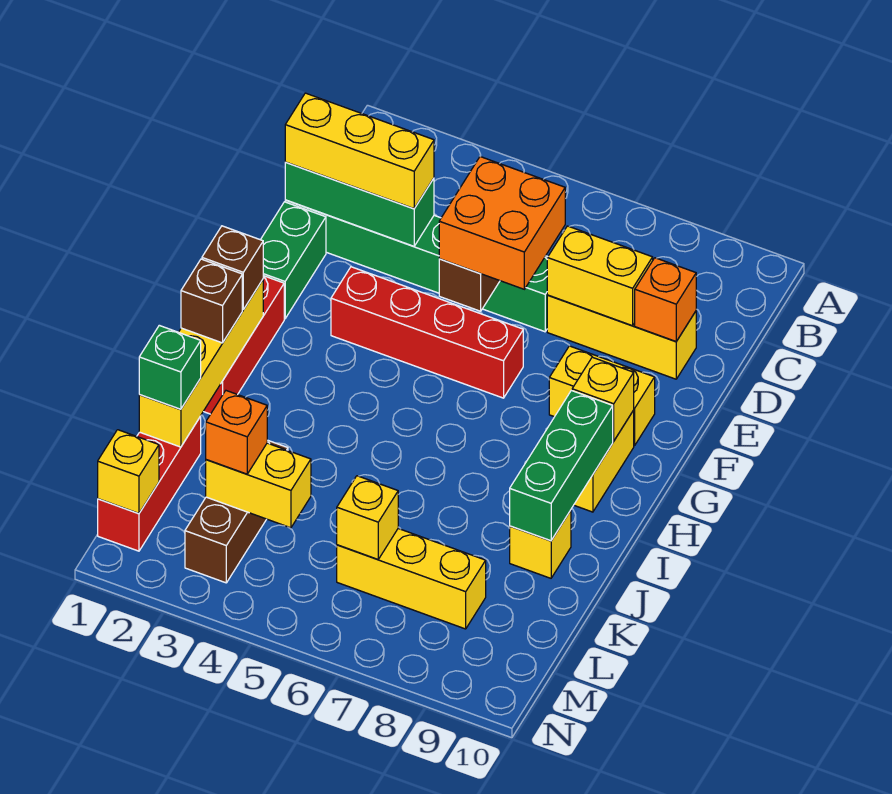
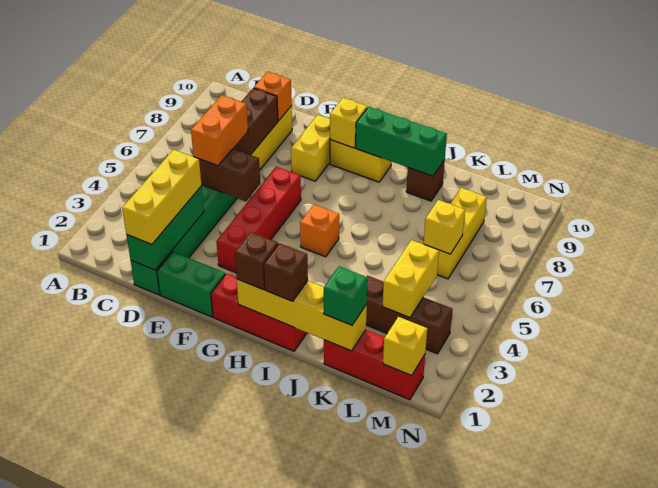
orange brick D5:E6 level 3 -> orange brick D5:D6 level 3
yellow brick D7:D8 level 2 -> brown brick D7:D8 level 2
yellow brick J9 level 1 -> brown brick J9 level 1
orange brick L3 level 3 -> orange brick H5 level 1

